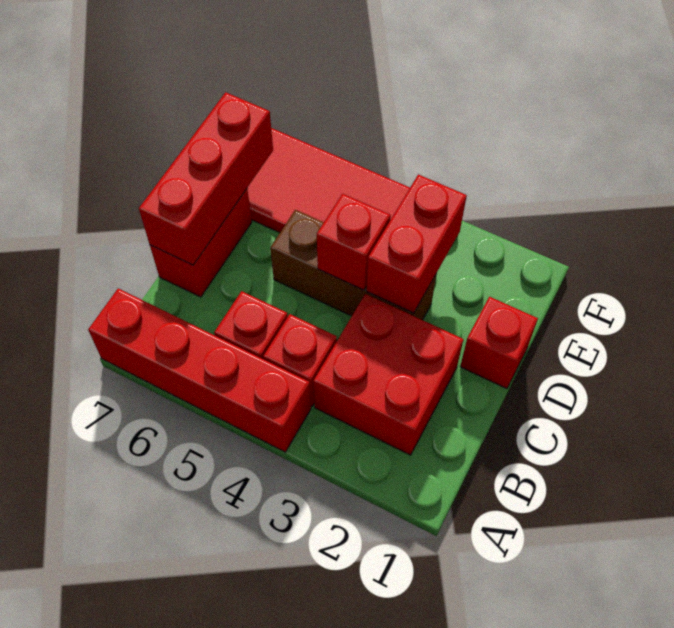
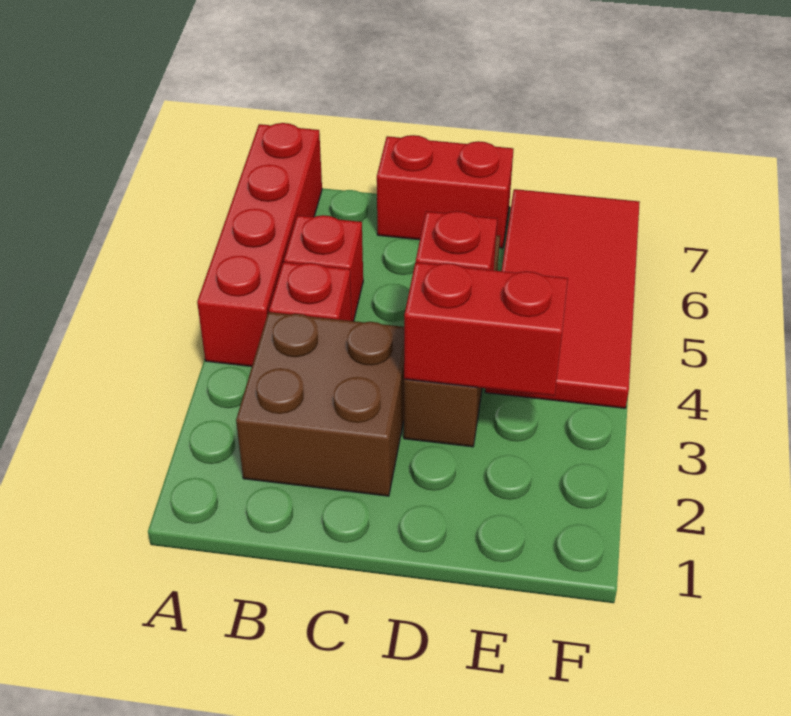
red brick B2:C3 level 1 -> brown brick B2:C3 level 1
red brick C7:E7 level 2 -> none
red brick D1 level 1 -> none

